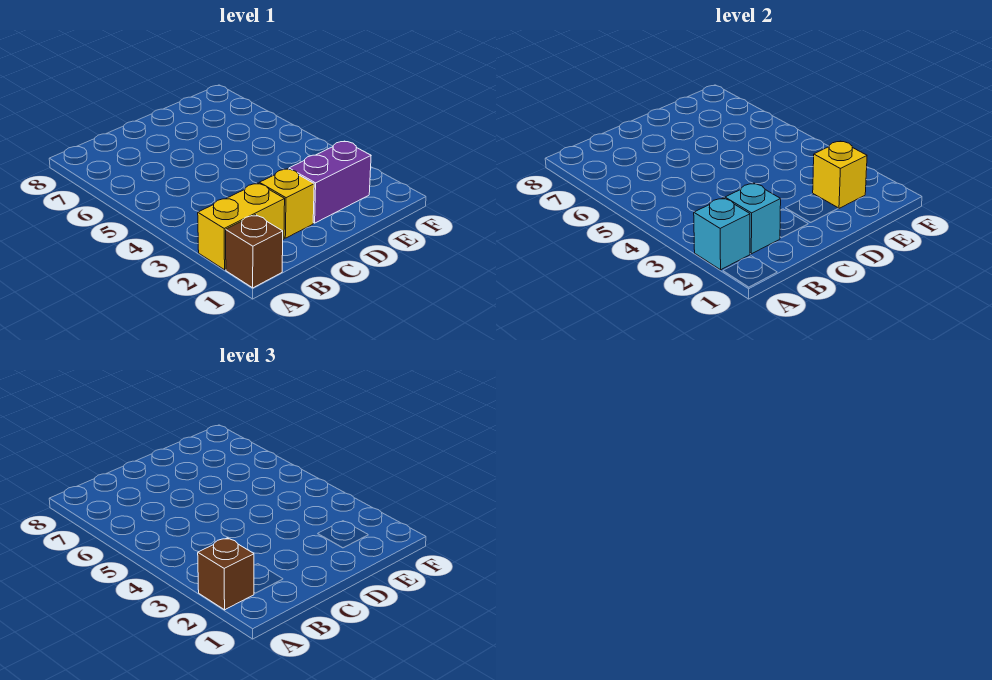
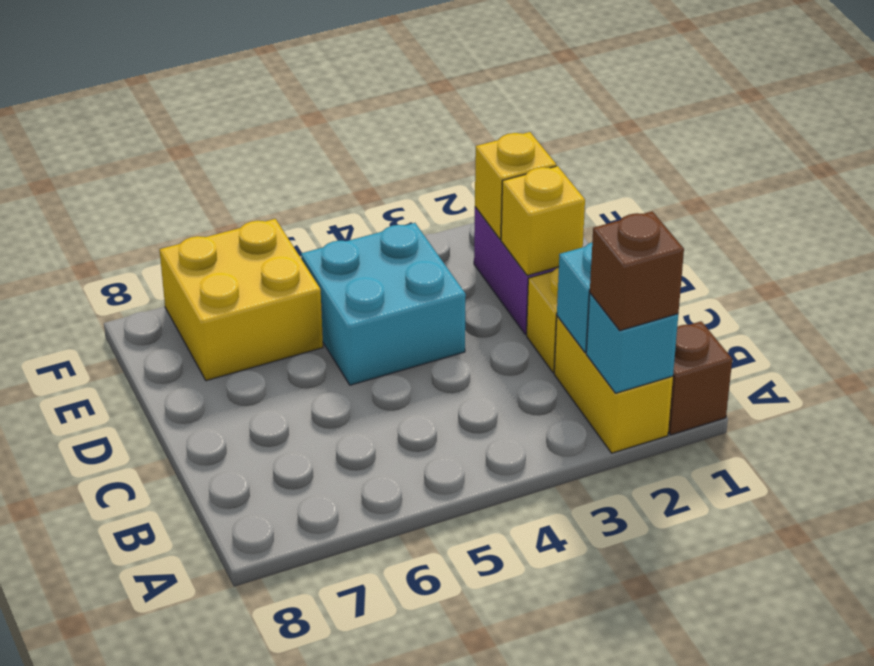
none -> yellow brick D2 level 2
none -> cyan brick D4:E5 level 1
none -> yellow brick E6:F7 level 1

